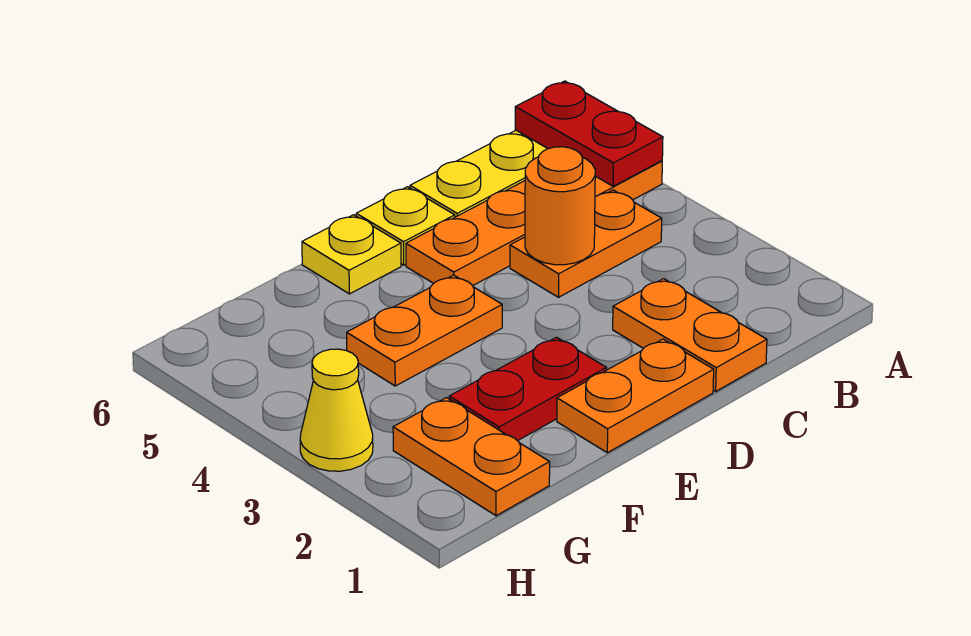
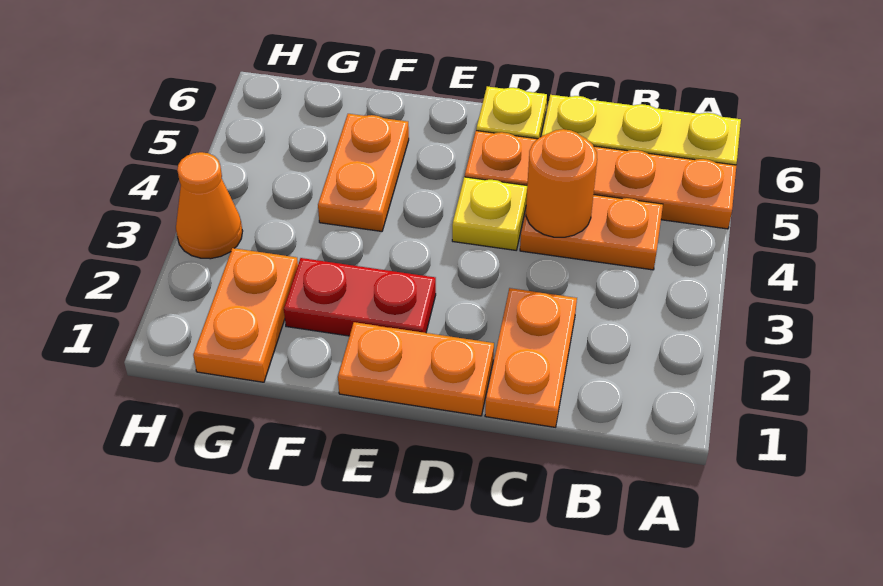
red plate A5:A6 level 2 -> none
orange plate E4:F4 level 1 -> orange plate F4:F5 level 1
yellow plate E6 level 1 -> yellow plate D4 level 1
yellow cone H3 level 1 -> orange cone H3 level 1

